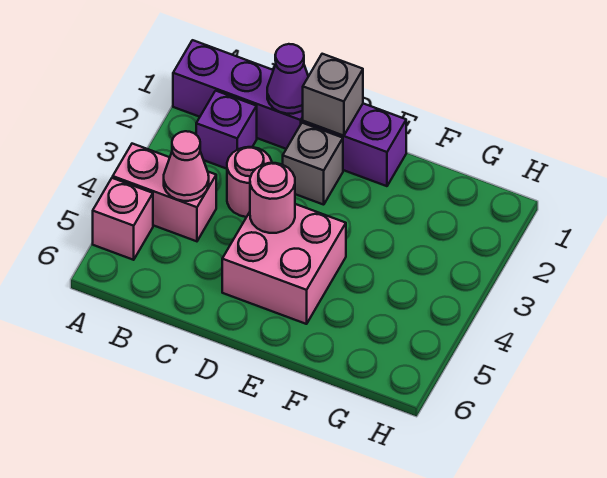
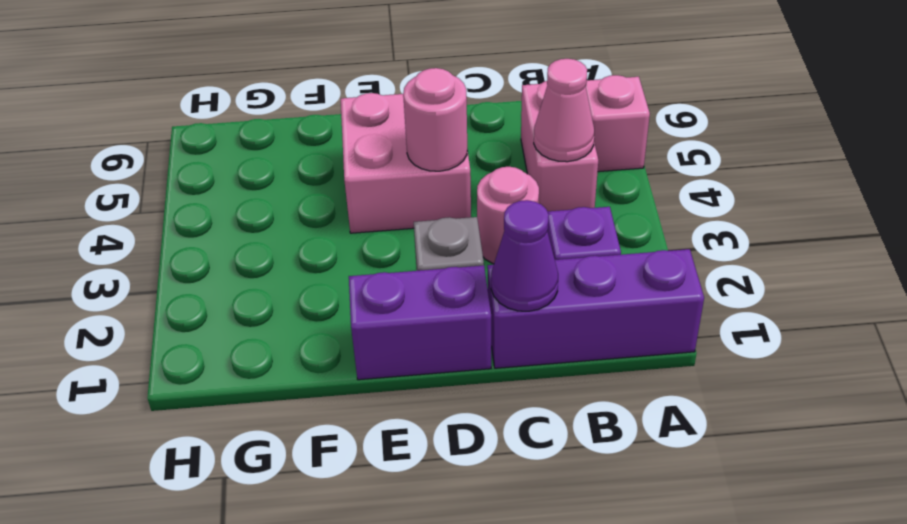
pink brick A4:B4 level 1 -> pink brick B4:B5 level 1
grey brick D1 level 2 -> none

